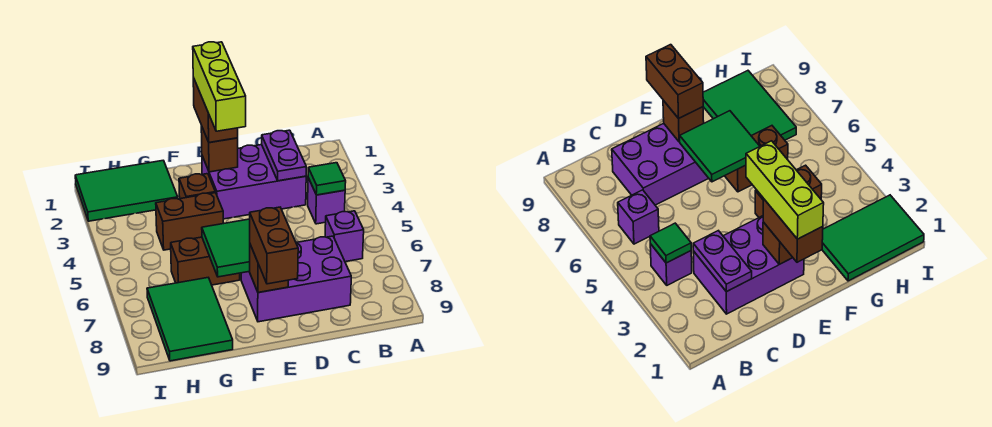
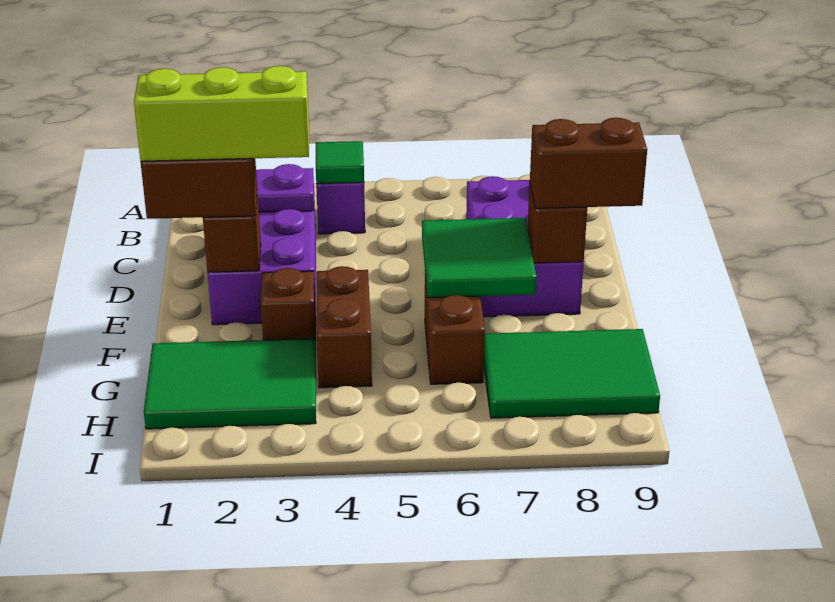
purple brick B6 level 1 -> none
green tile G1:I2 level 1 -> green tile G1:H3 level 1

